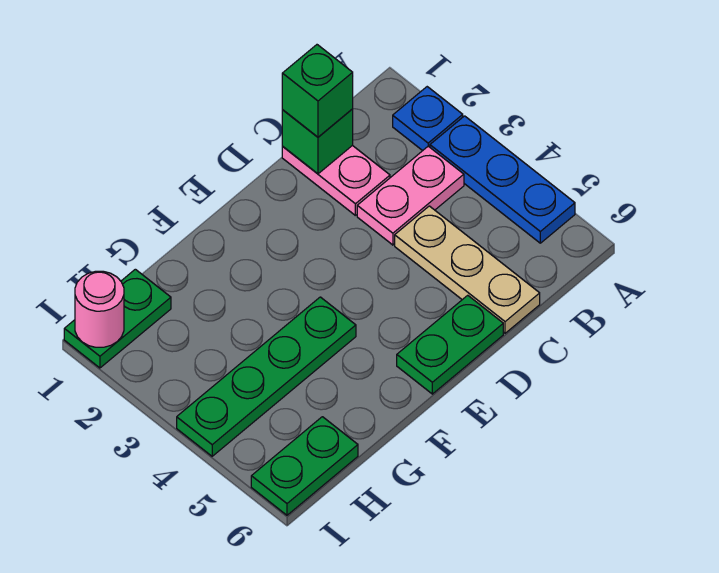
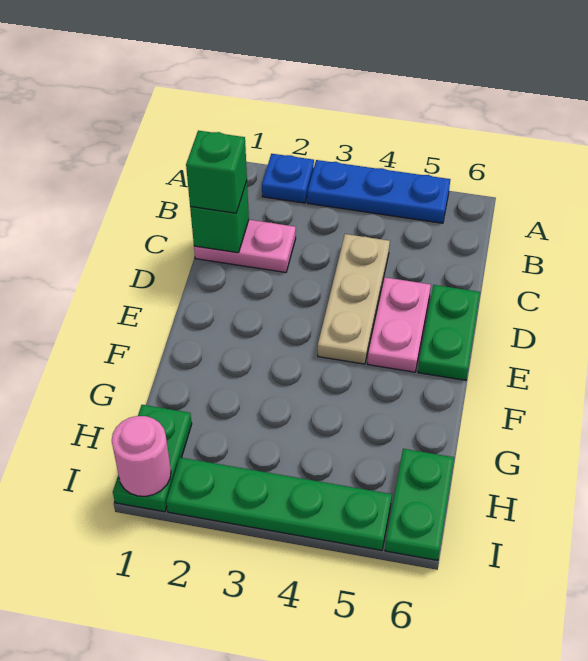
pink plate B3:C3 level 1 -> pink plate D5:E5 level 1
tan plate C4:C6 level 1 -> tan plate C4:E4 level 1
green plate F4:I4 level 1 -> green plate I2:I5 level 1

